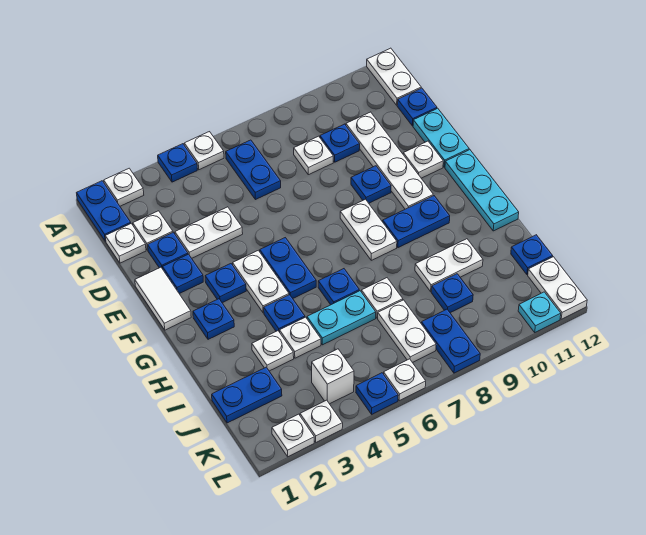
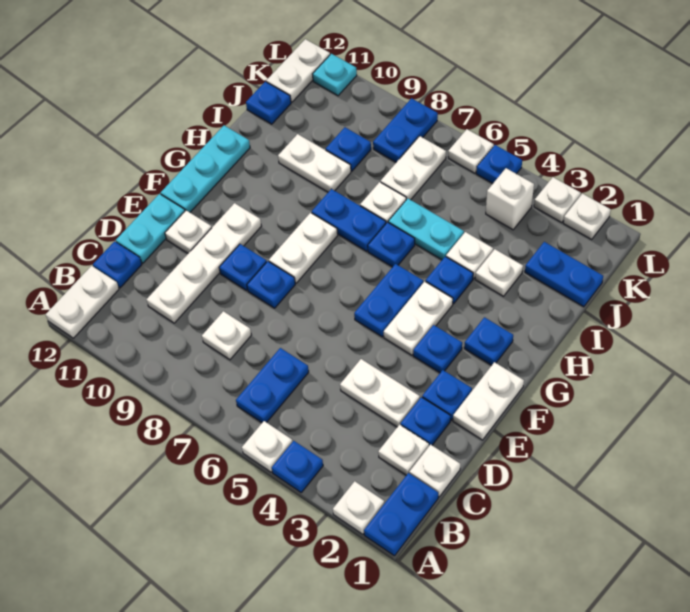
blue plate C9 level 1 -> blue plate E8 level 1
white tile E1:F1 level 1 -> white plate E1:F1 level 1
blue plate G9:G10 level 1 -> blue plate H7:H8 level 1

